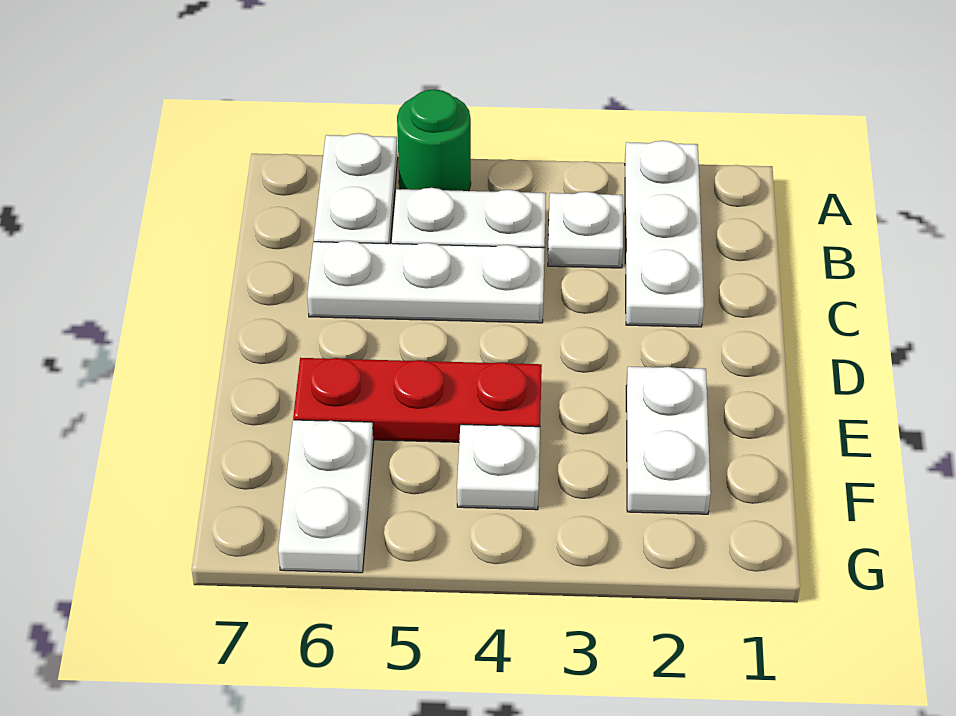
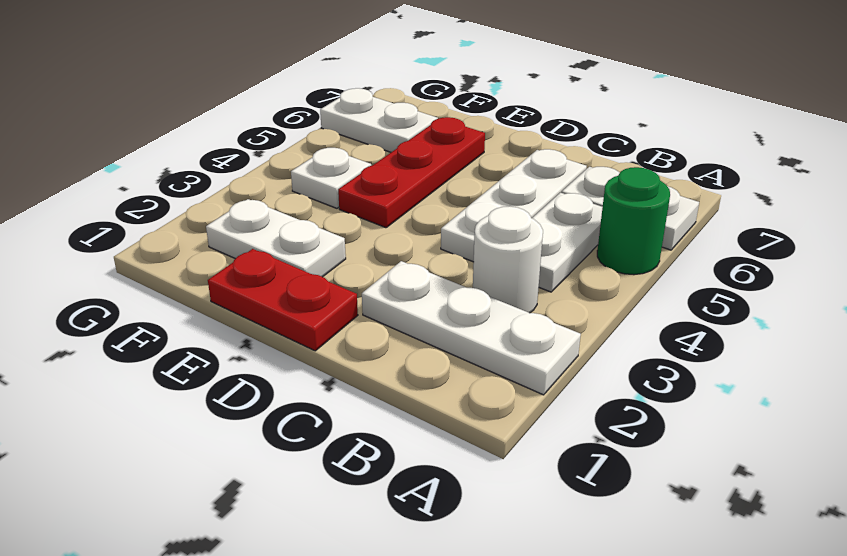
white plate B3 level 1 -> white round brick B3 level 1
none -> red plate D1:E1 level 1

